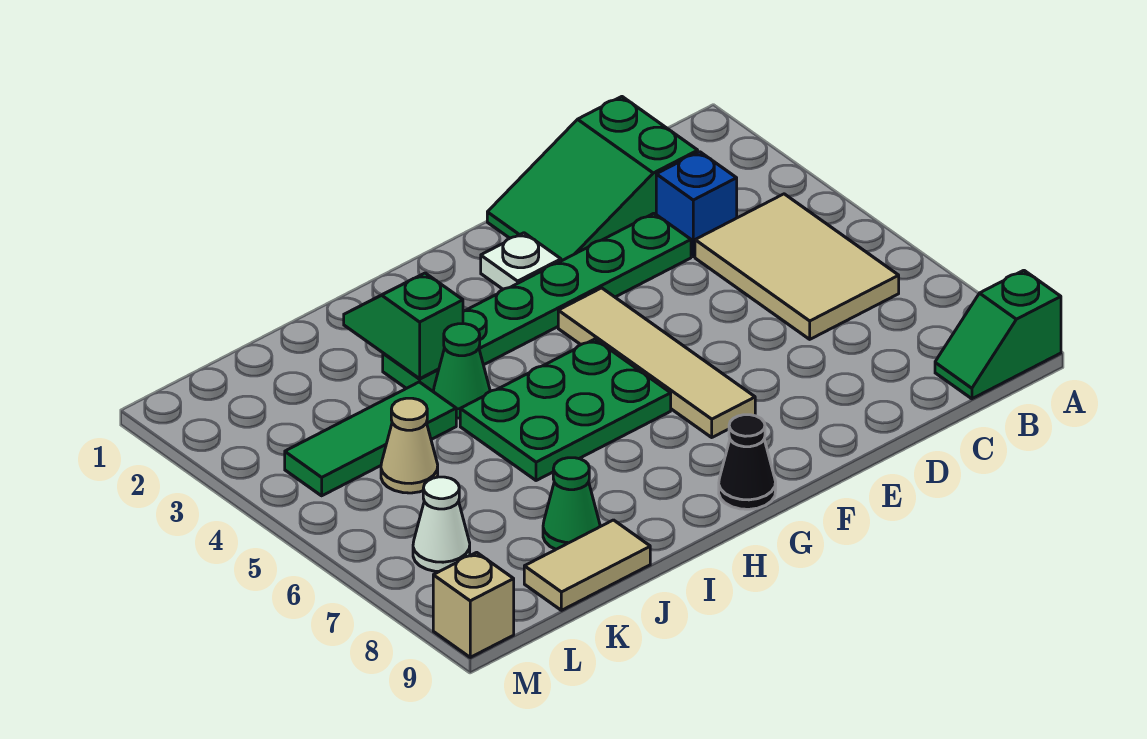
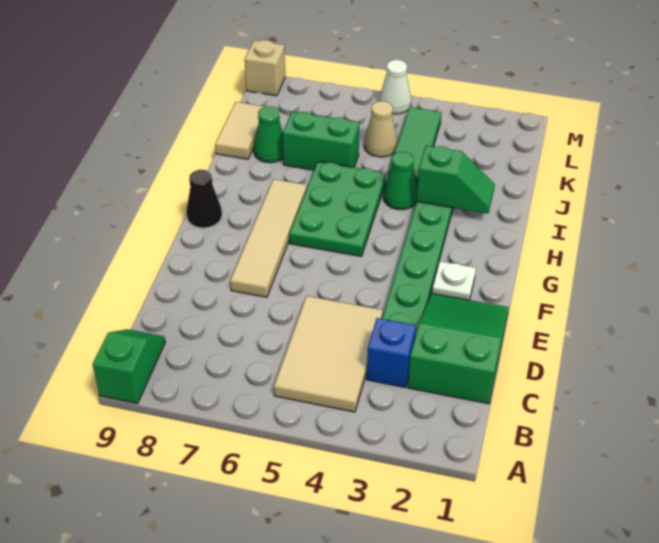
tan tile B4:C6 level 1 -> tan tile B4:D5 level 1
tan tile F4:F7 level 1 -> tan tile E7:H7 level 1
none -> green brick J6:J7 level 1
white cone L7 level 1 -> white cone M5 level 1

